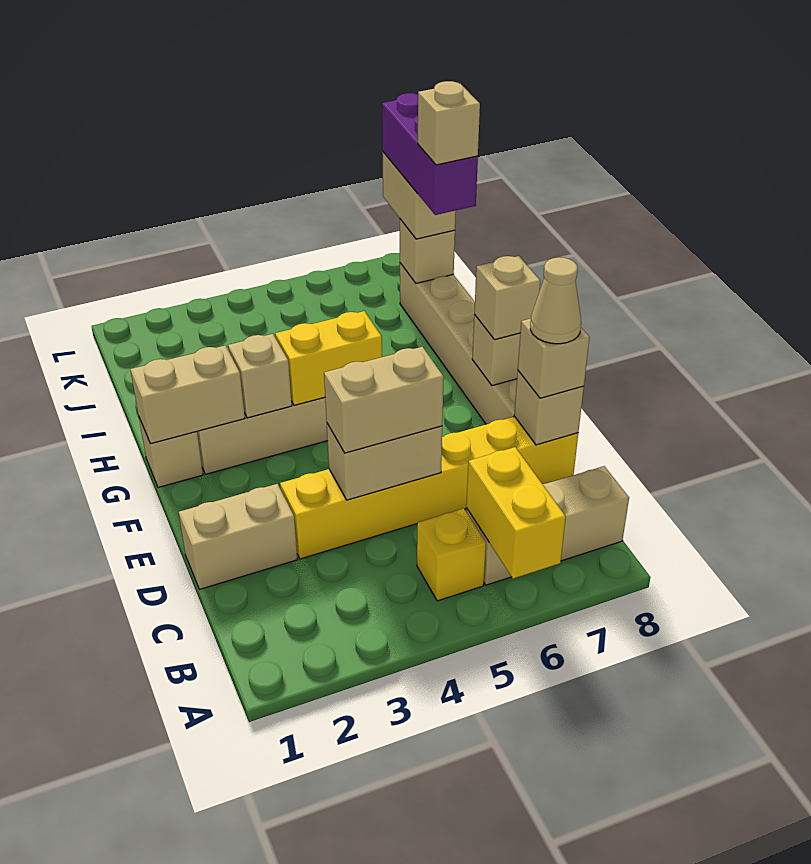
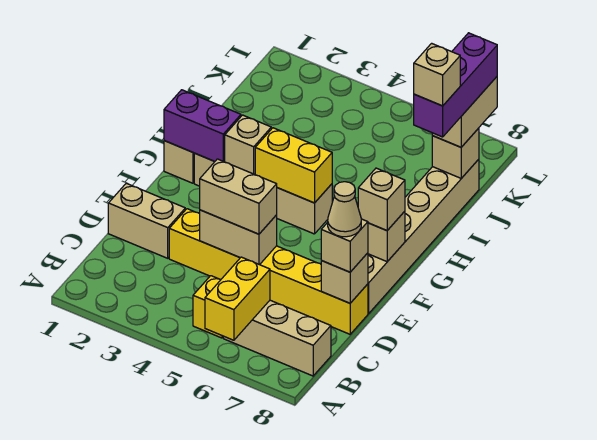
tan brick G1:G2 level 2 -> purple brick G1:G2 level 2

